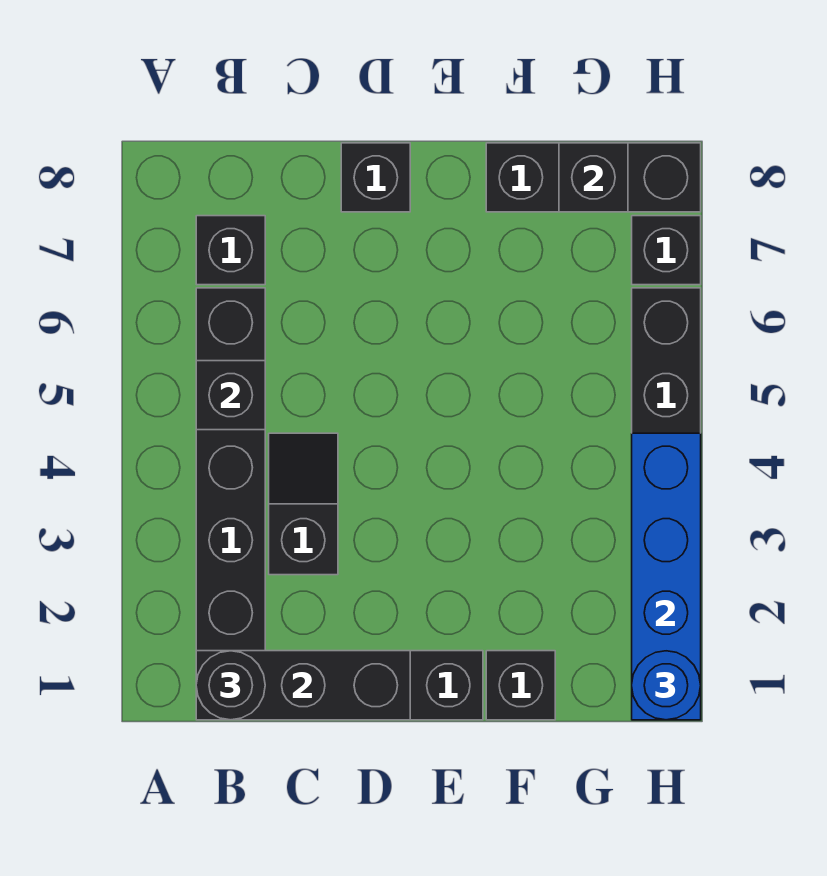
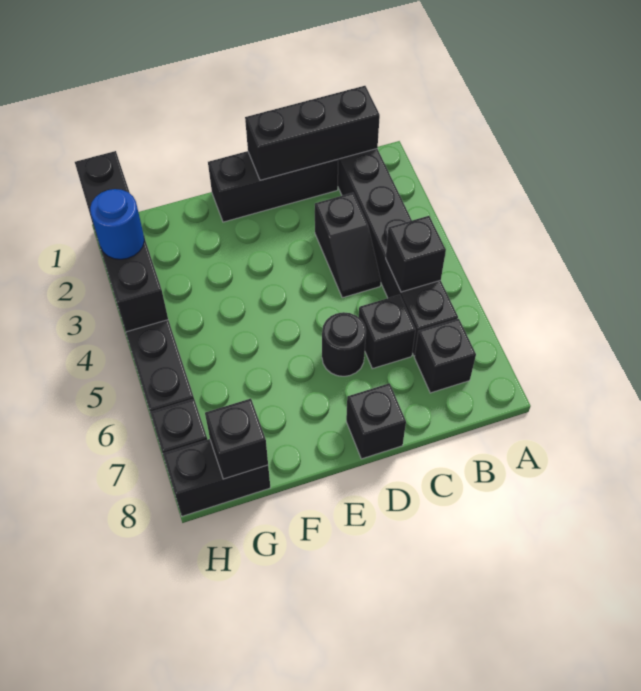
black round brick B1 level 3 -> black round brick D6 level 1
black brick F1 level 1 -> black brick C6 level 1
black brick F8:H8 level 1 -> black brick G8:H8 level 1
blue brick H1:H4 level 2 -> black brick H1:H4 level 2
blue round brick H1 level 3 -> blue round brick H3 level 3

